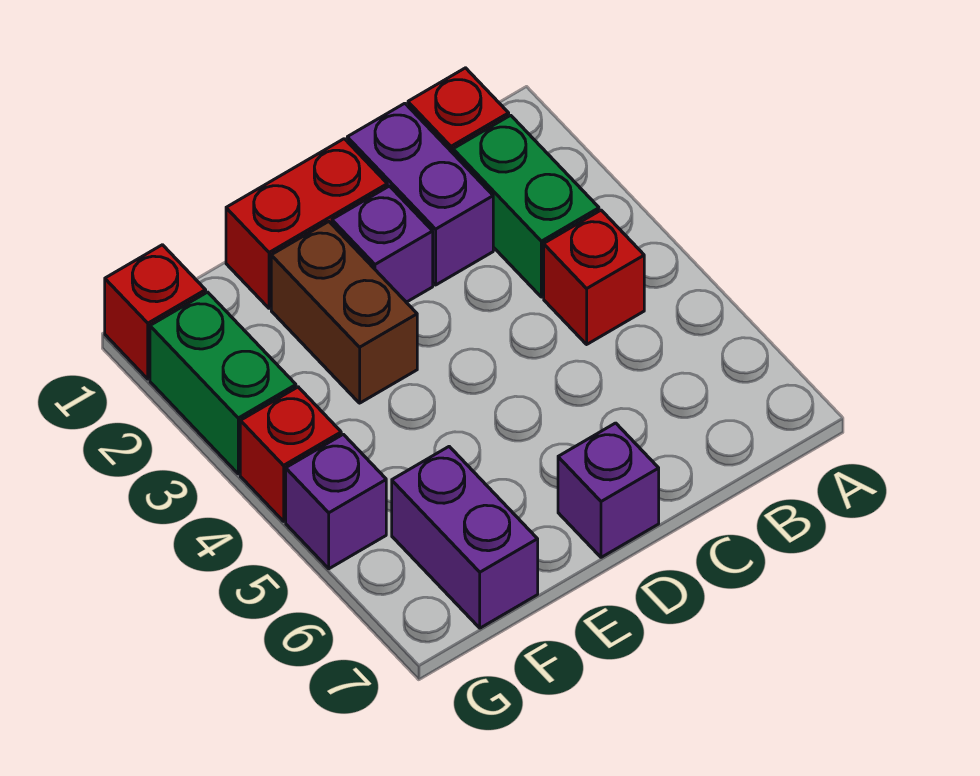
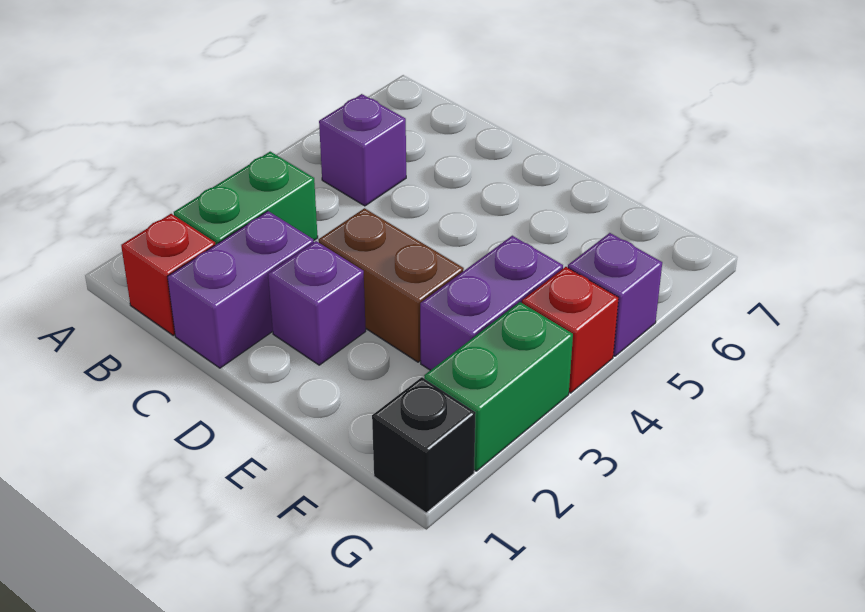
red brick B4 level 1 -> none
red brick D1:E1 level 1 -> none
purple brick D7 level 1 -> purple brick B5 level 1
brown brick E2:E3 level 1 -> brown brick D3:E3 level 1
purple brick F6:F7 level 1 -> purple brick F3:F4 level 1
red brick G1 level 1 -> black brick G1 level 1

